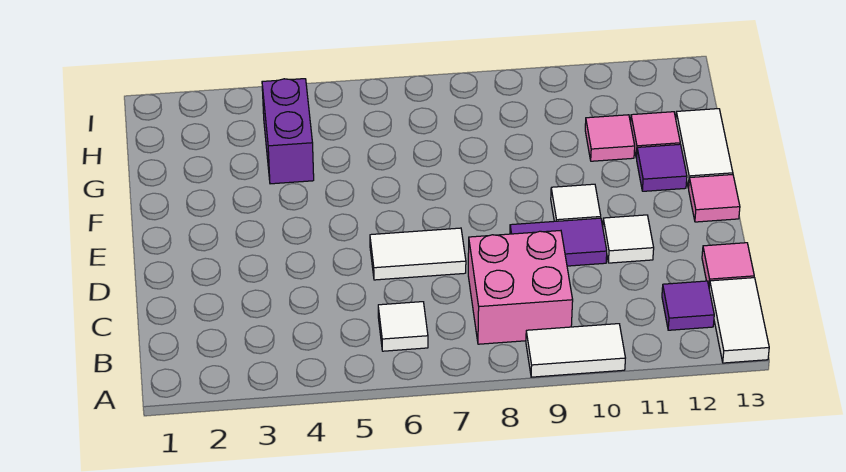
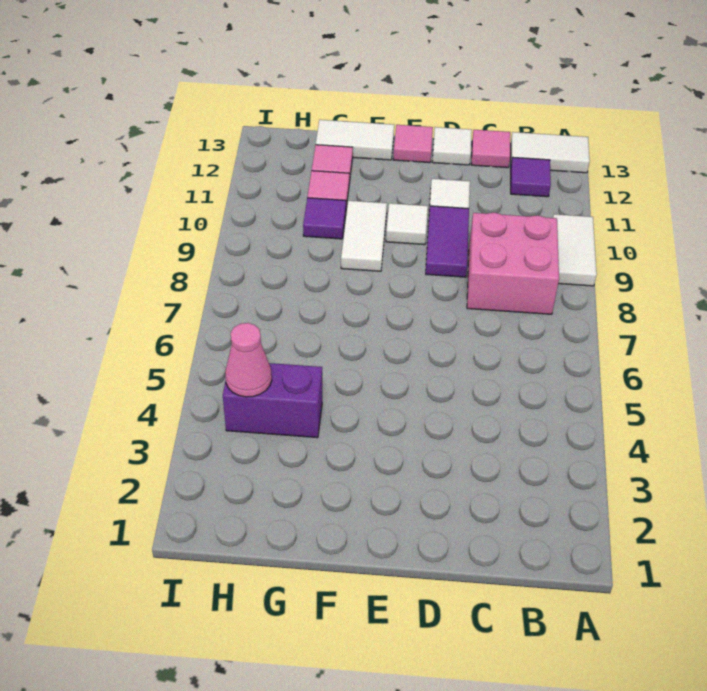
white tile B6 level 1 -> white tile D13 level 1
white tile D6:D7 level 1 -> white tile F9:F10 level 1
purple tile F12 level 1 -> purple tile G10 level 1
none -> pink cone H4 level 2

